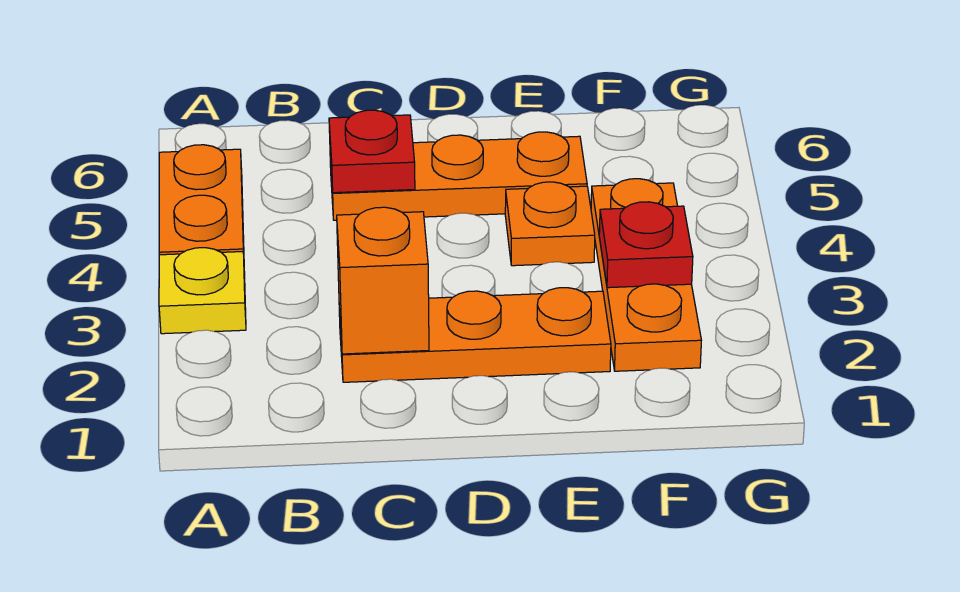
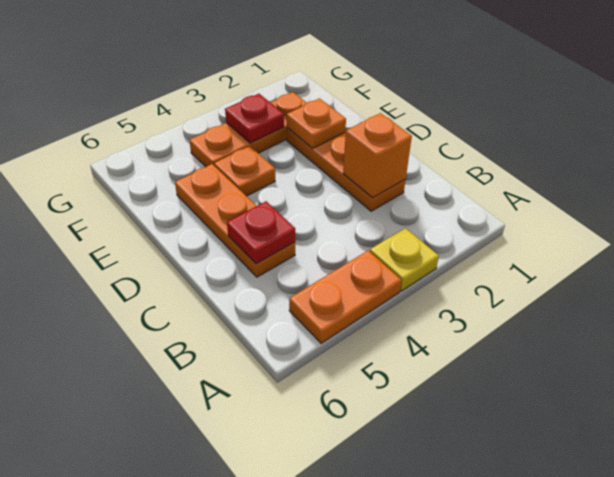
none -> orange plate E2 level 2

